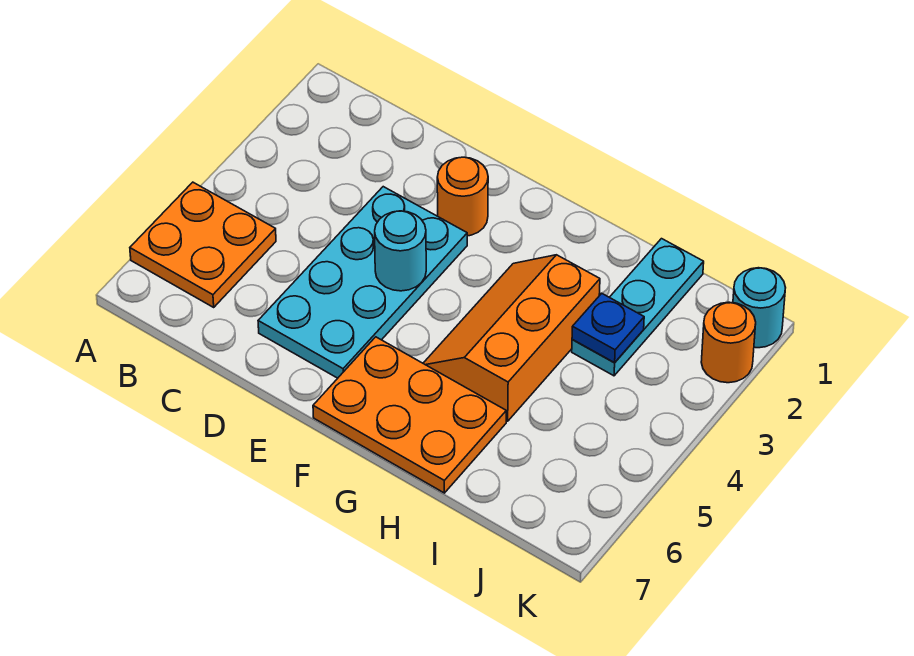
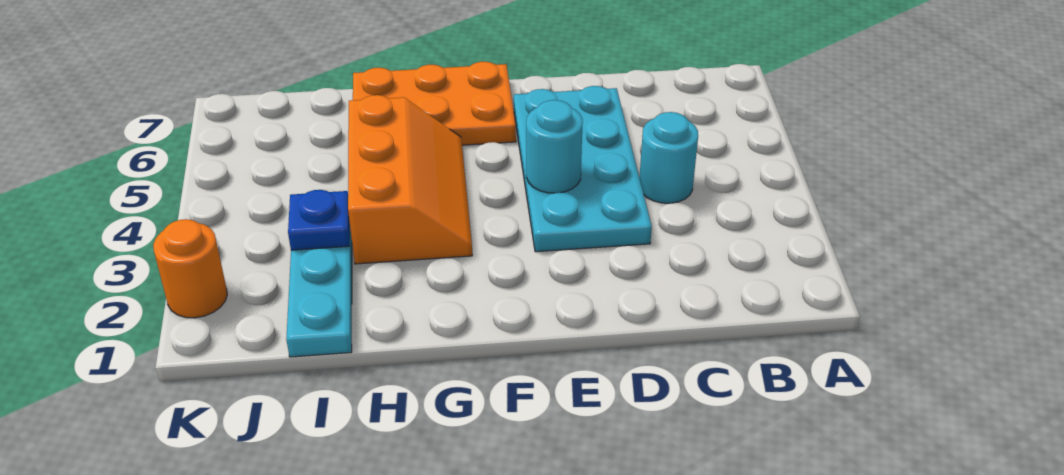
orange plate A5:B6 level 1 -> none
orange round brick E2 level 1 -> none
cyan round brick K1 level 1 -> cyan round brick C4 level 1

